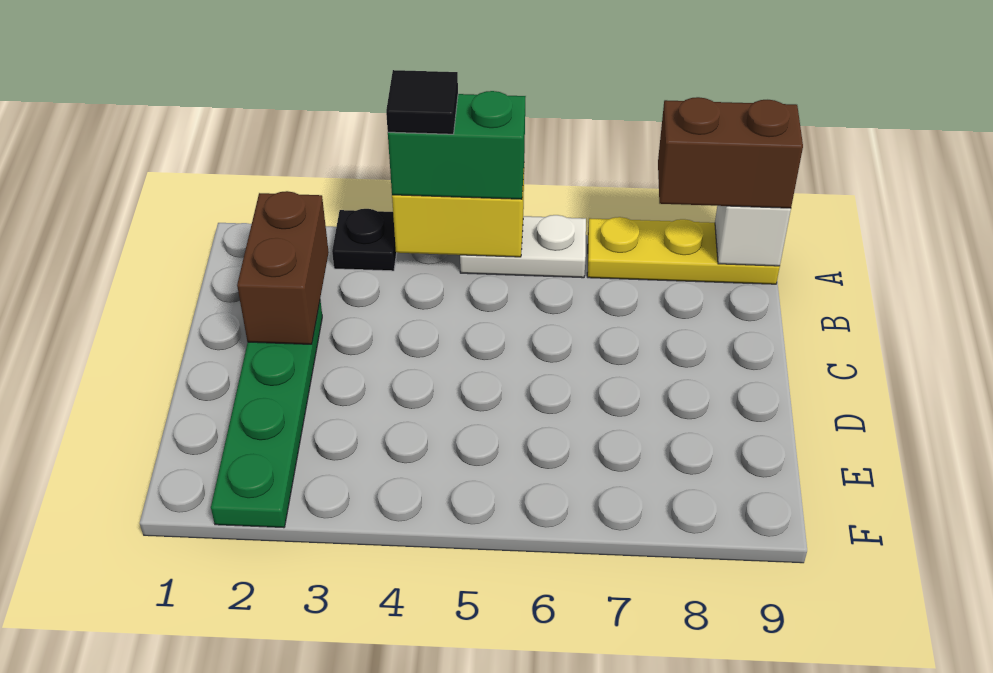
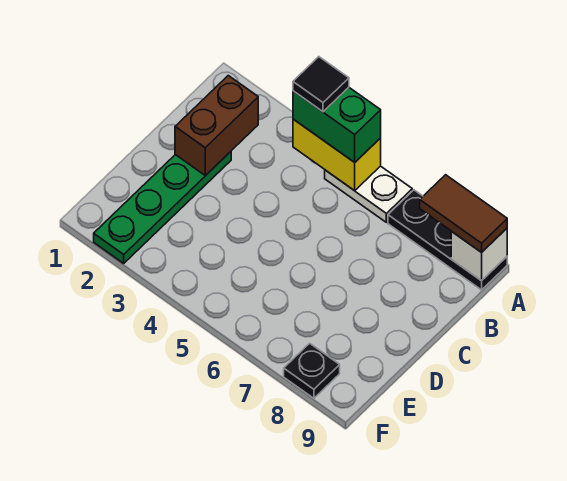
black plate A3 level 1 -> black plate F8 level 1
yellow plate A7:A9 level 1 -> black plate A7:A9 level 1
brown brick A8:A9 level 3 -> brown tile A8:A9 level 3

